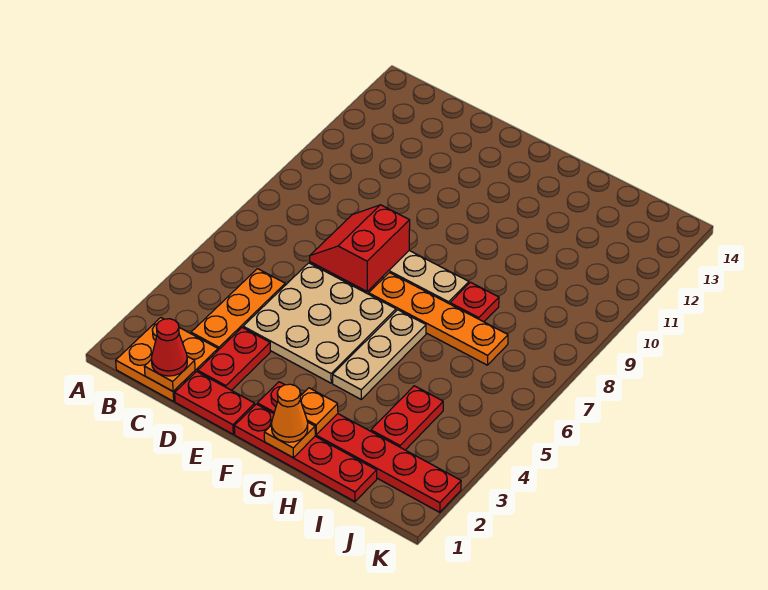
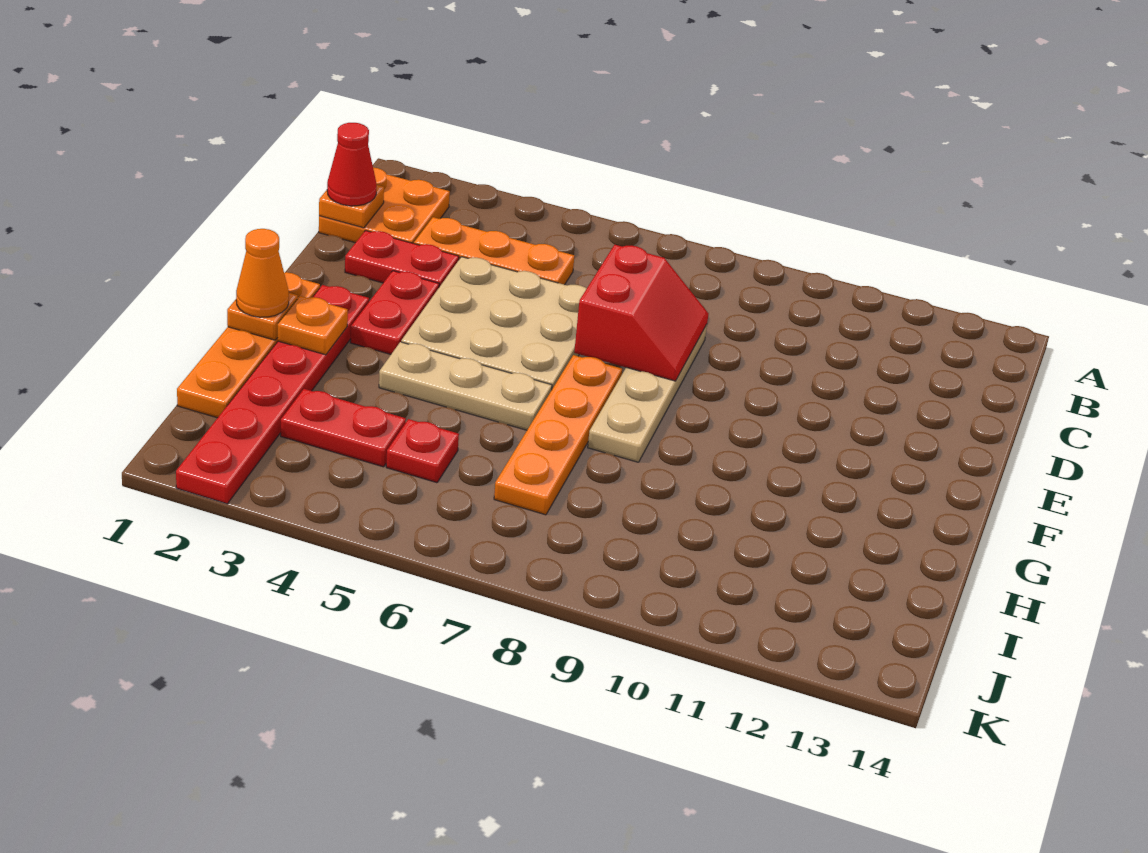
red plate D1:E1 level 1 -> red plate E3:F3 level 1
red slope D7:E8 level 2 top E -> red slope D7:E8 level 2 top 7
red plate F1:I1 level 1 -> orange plate F1:I1 level 1
red plate H8 level 1 -> red plate I5 level 1

